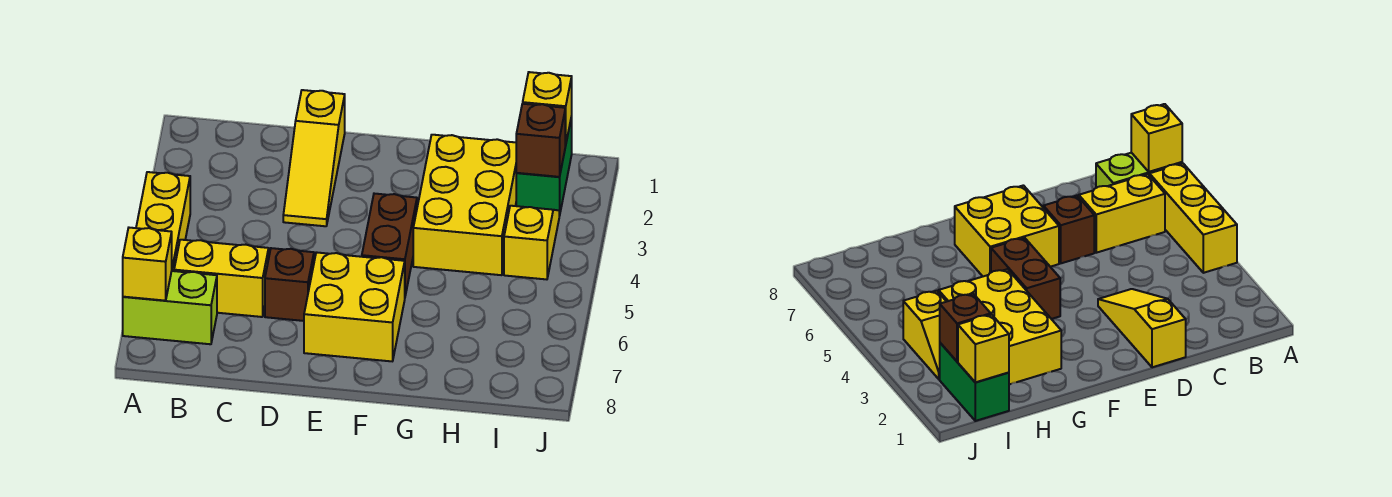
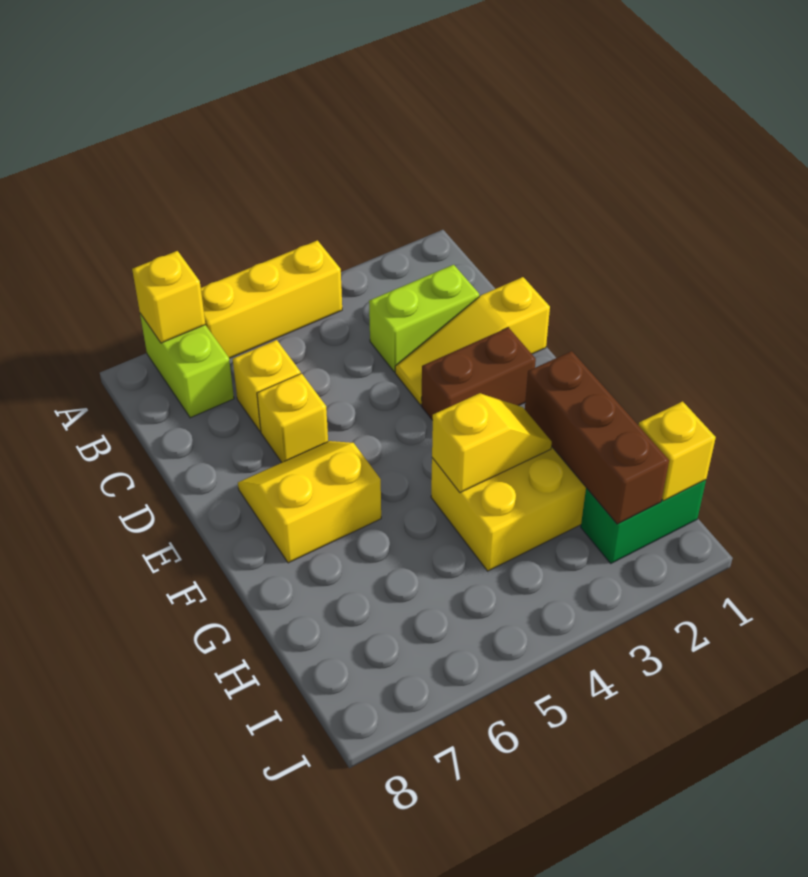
yellow brick B6:C6 level 1 -> yellow brick C6 level 1
none -> lime brick C2:C3 level 1
brown brick D6 level 1 -> yellow brick D6 level 1
yellow brick E6:F7 level 1 -> yellow slope E6:F7 level 1 top F
brown brick F4:F5 level 1 -> brown brick E2:E3 level 1
brown brick I2 level 2 -> brown brick G2:I2 level 2
yellow slope I3:I4 level 1 top 4 -> yellow slope G3:G4 level 2 top 4

